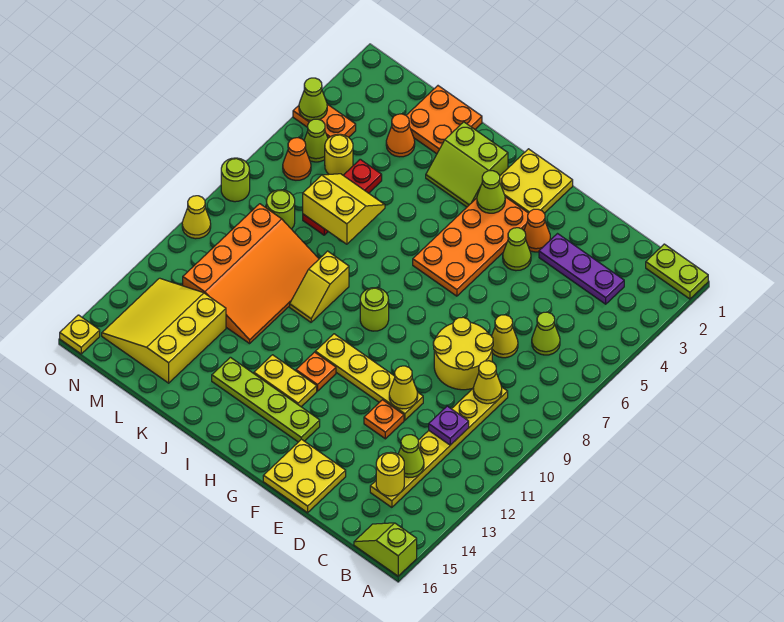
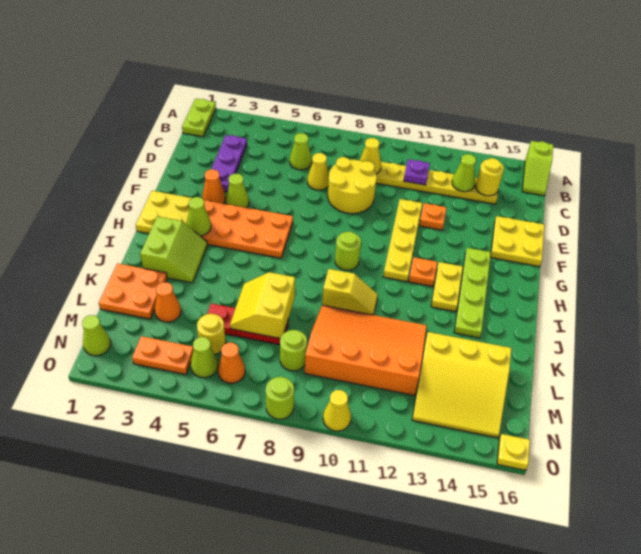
yellow cone E11 level 2 -> none
orange plate N4:O4 level 1 -> orange plate N3:N4 level 1
lime cone O4 level 2 -> lime cone N1 level 1

